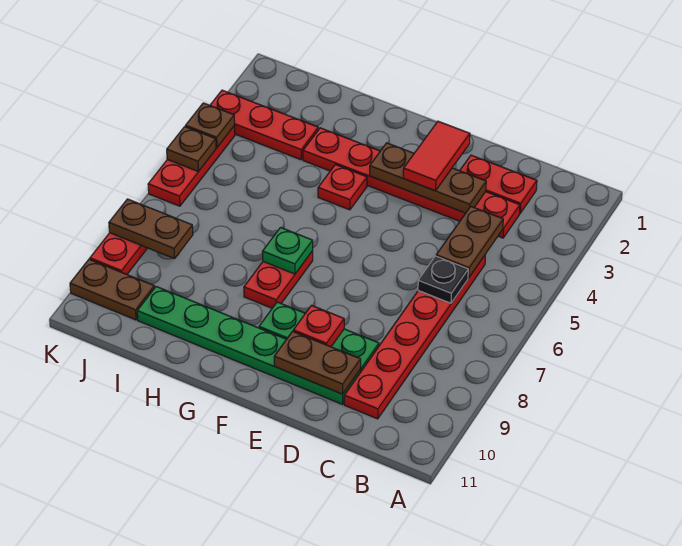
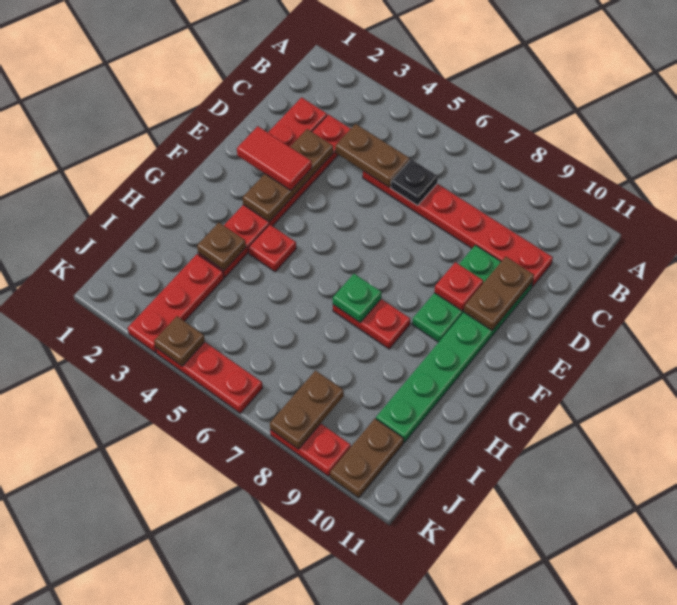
brown plate K5 level 2 -> brown plate H3 level 2

